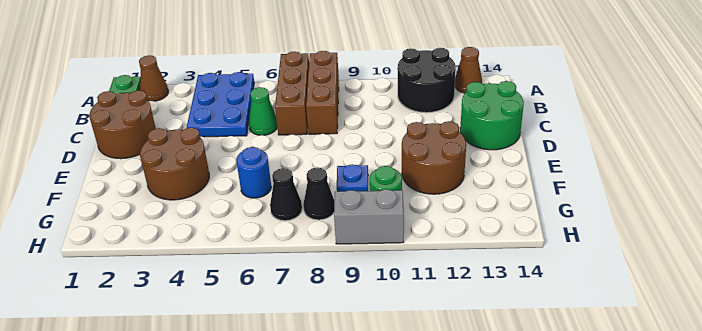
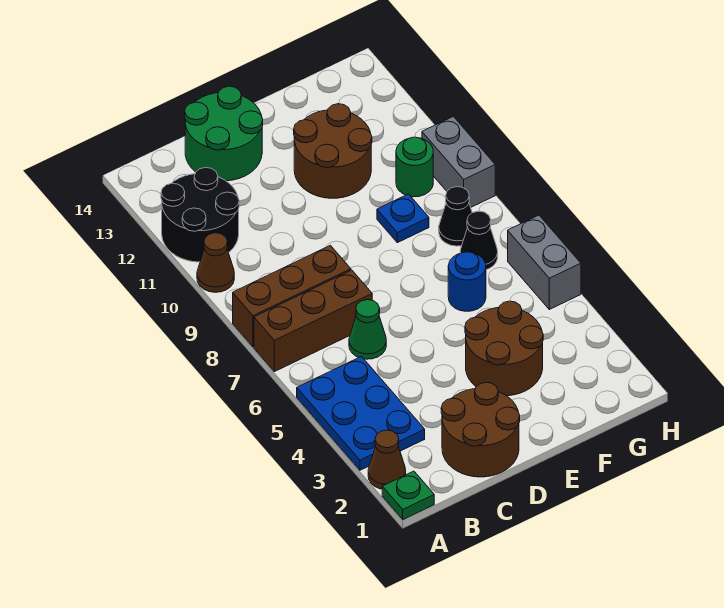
blue plate A4:C5 level 1 -> blue plate A3:B5 level 1
brown cone A13 level 1 -> brown cone A10 level 1
none -> grey brick H5:H6 level 1

